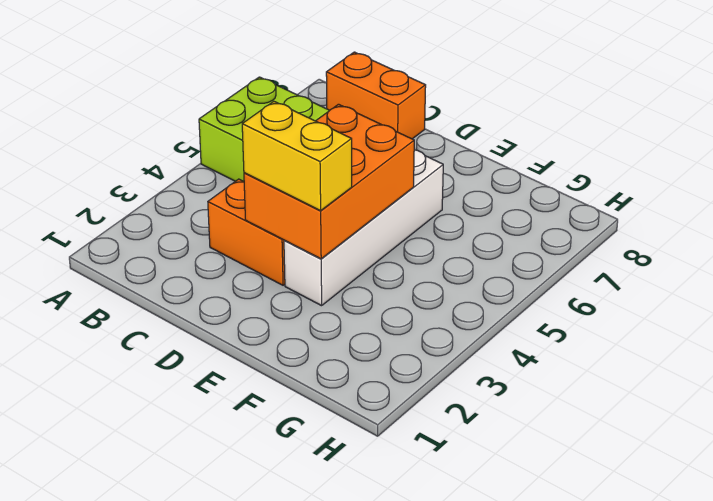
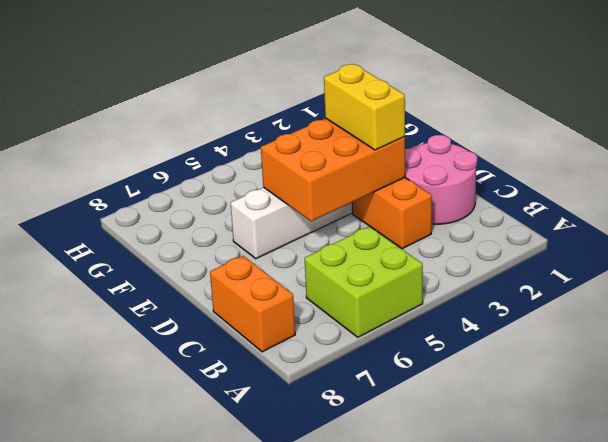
none -> pink round brick C1:D2 level 1

